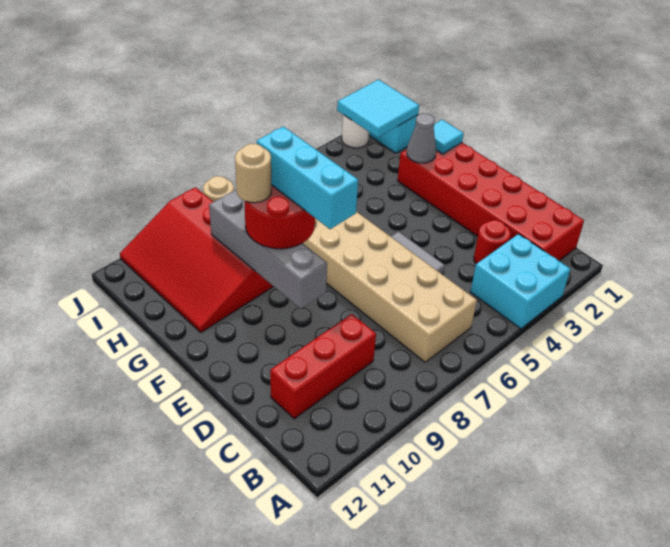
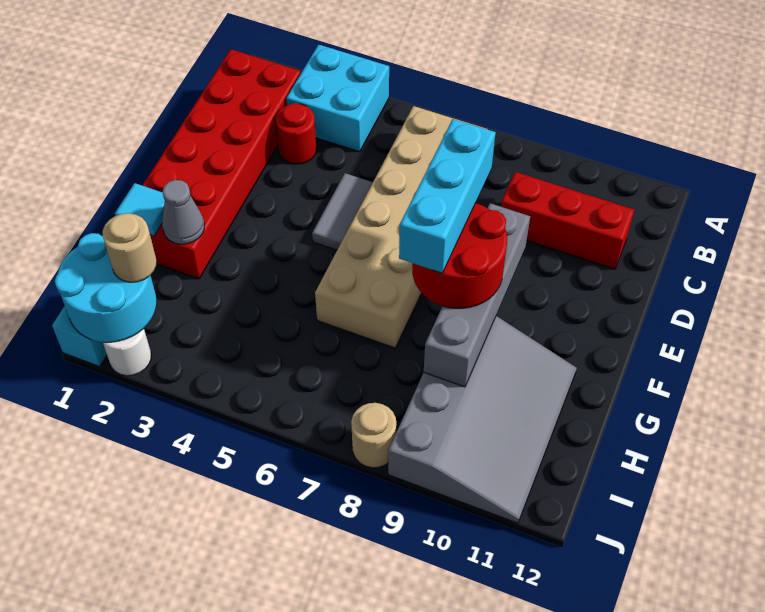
red slope G9:J11 level 1 top 9 -> grey slope G9:J11 level 1 top 9
tan round brick G9 level 4 -> tan round brick I2 level 3
cyan tile I1:J2 level 2 -> cyan round brick I1:J2 level 2

